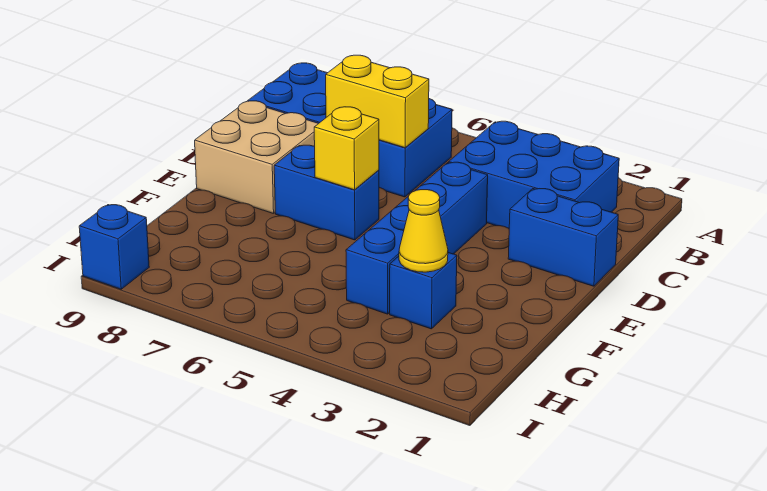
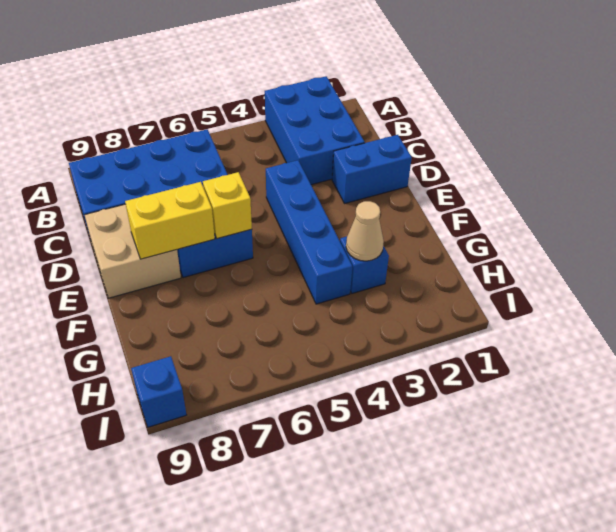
blue brick B2:C4 level 1 -> blue brick A2:C3 level 1
yellow brick C6:C7 level 2 -> yellow brick E7:E8 level 2
yellow cone G3 level 2 -> tan cone G3 level 2

